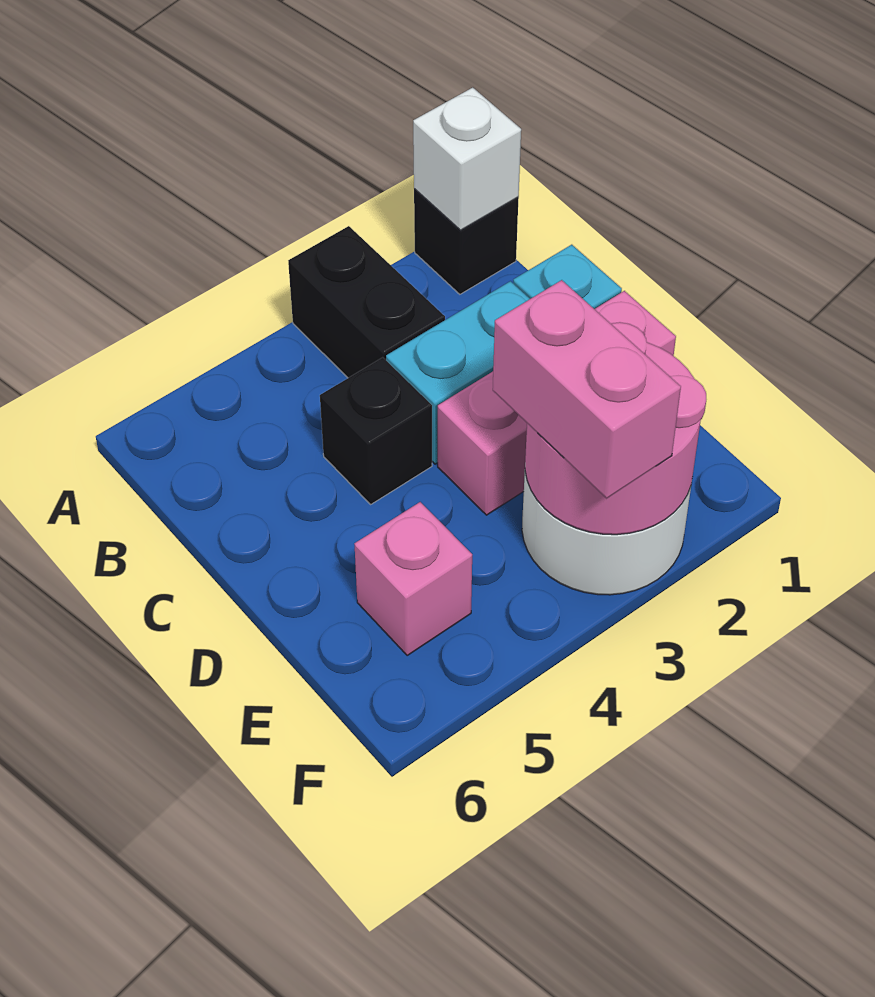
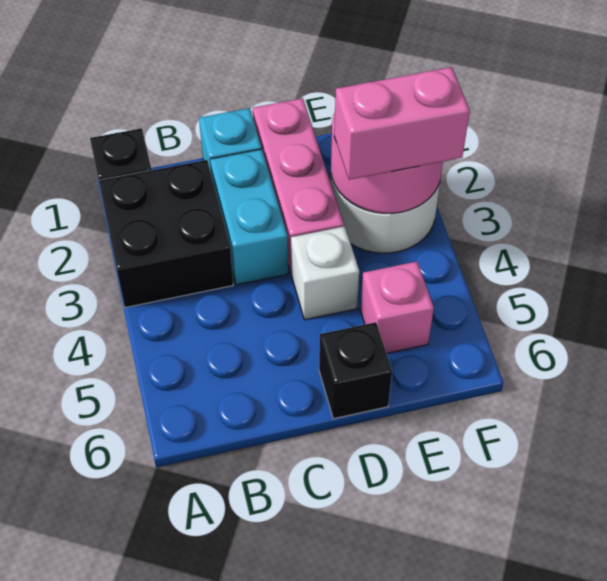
white brick A1 level 2 -> white brick D4 level 1
black brick A3:B3 level 1 -> black brick A2:B3 level 1
black brick C4 level 1 -> black brick D6 level 1

